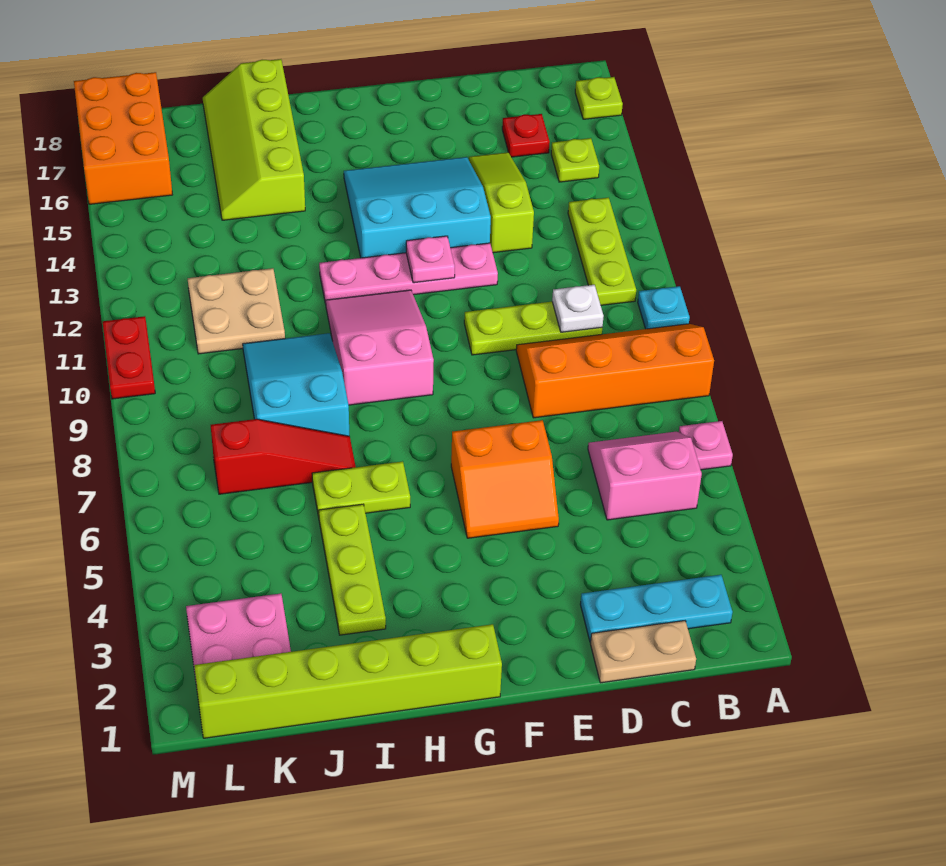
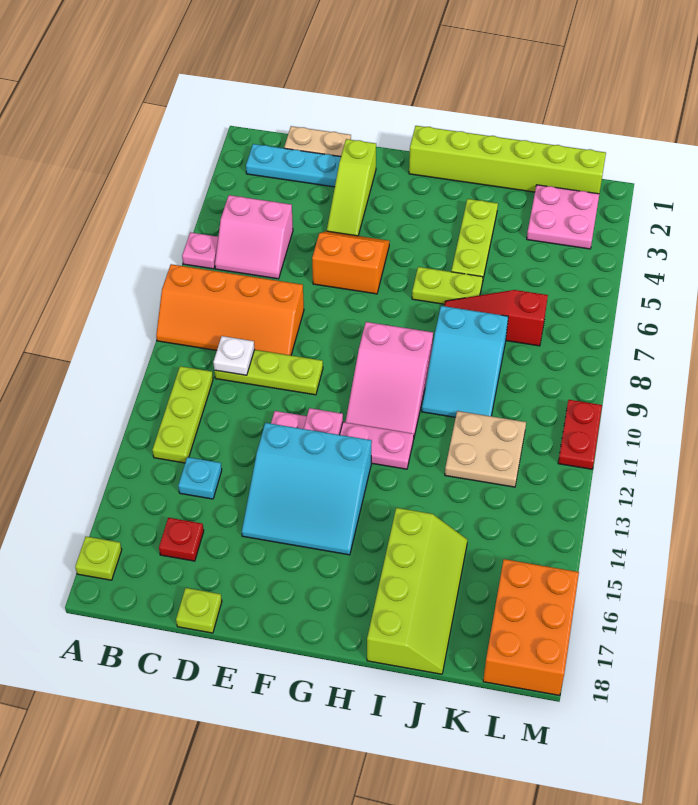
cyan plate A10 level 1 -> cyan plate C14 level 1
lime plate B15 level 1 -> lime plate D18 level 1
lime slope D13:D15 level 1 top 13 -> lime slope E2:E4 level 1 top 2

